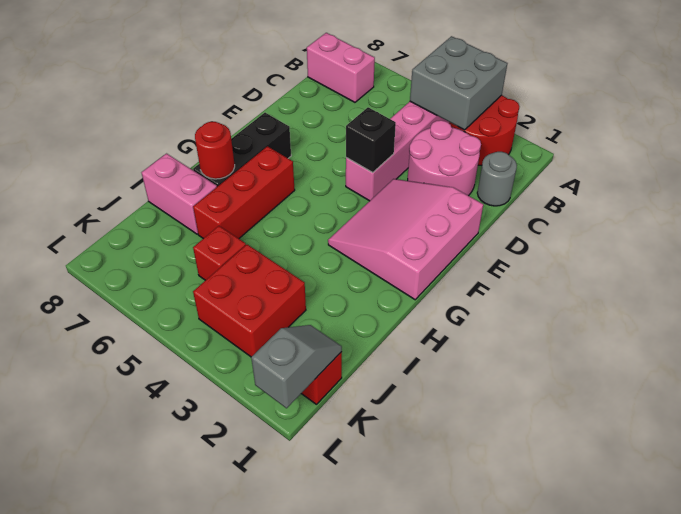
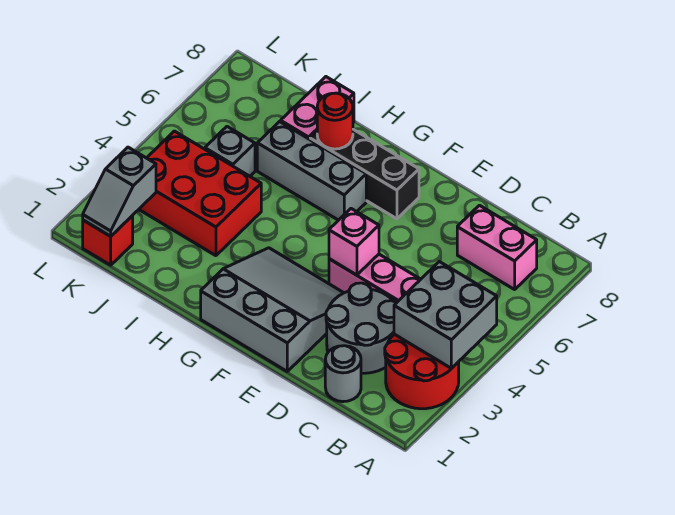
pink brick B7:B8 level 1 -> pink brick B7:C7 level 1
pink round brick C2:D3 level 1 -> grey round brick C2:D3 level 1
pink slope E1:G3 level 1 top 1 -> grey slope E1:G3 level 1 top 1
black brick E4 level 2 -> pink brick E4 level 2
red brick G6:I6 level 1 -> grey brick G6:I6 level 1
red brick J3:K4 level 1 -> red brick I3:K4 level 1
red brick J5 level 1 -> grey brick J5 level 1
grey slope K1:L1 level 2 top L -> grey slope K1:K2 level 2 top 2

